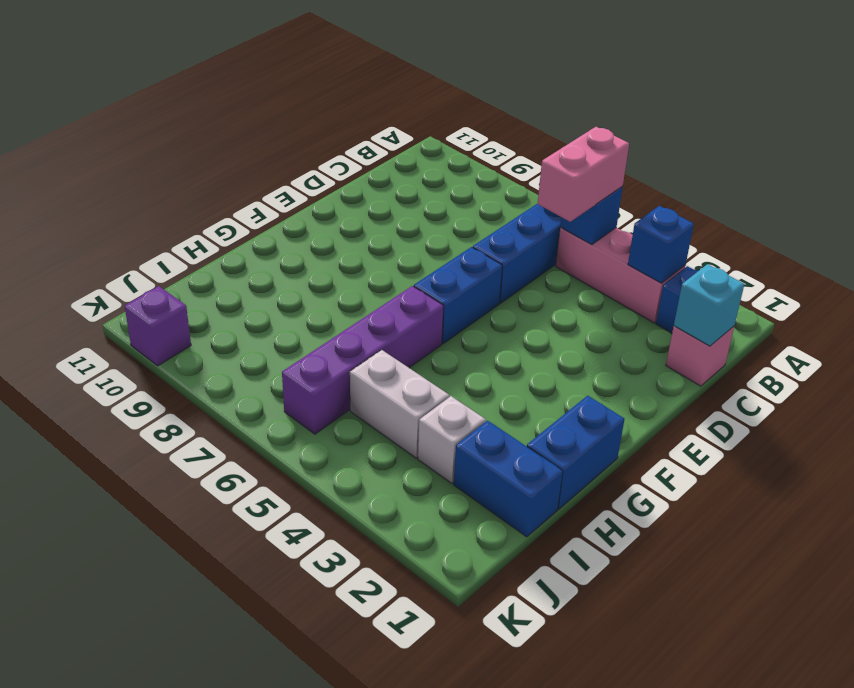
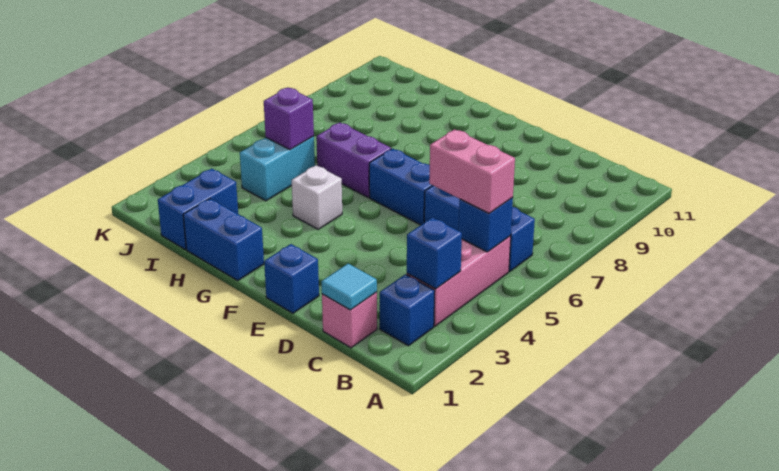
cyan brick C1 level 2 -> cyan tile C1 level 2
none -> blue brick E1 level 1
purple brick G6:J6 level 1 -> purple brick G6:H6 level 1
white brick I3 level 1 -> white brick G4 level 1
white brick I4:I5 level 1 -> cyan brick I4:I5 level 1
purple brick K10 level 1 -> purple brick I5 level 2

